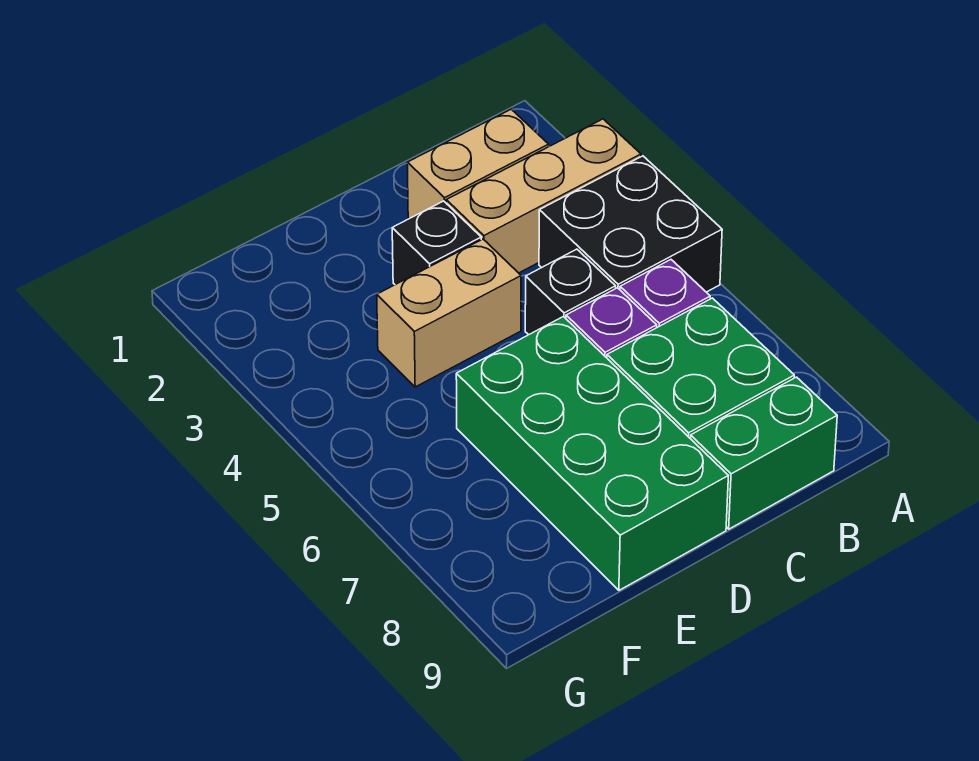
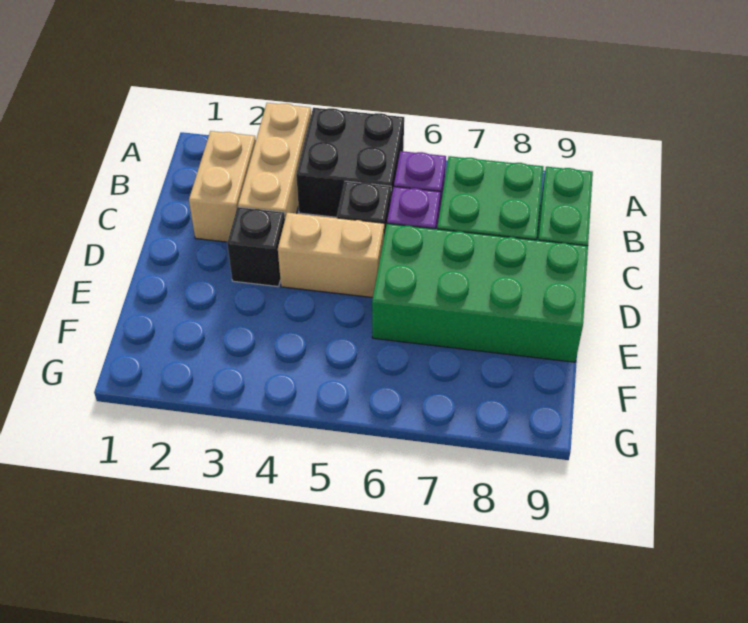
tan brick D4:E4 level 1 -> tan brick D4:D5 level 1

